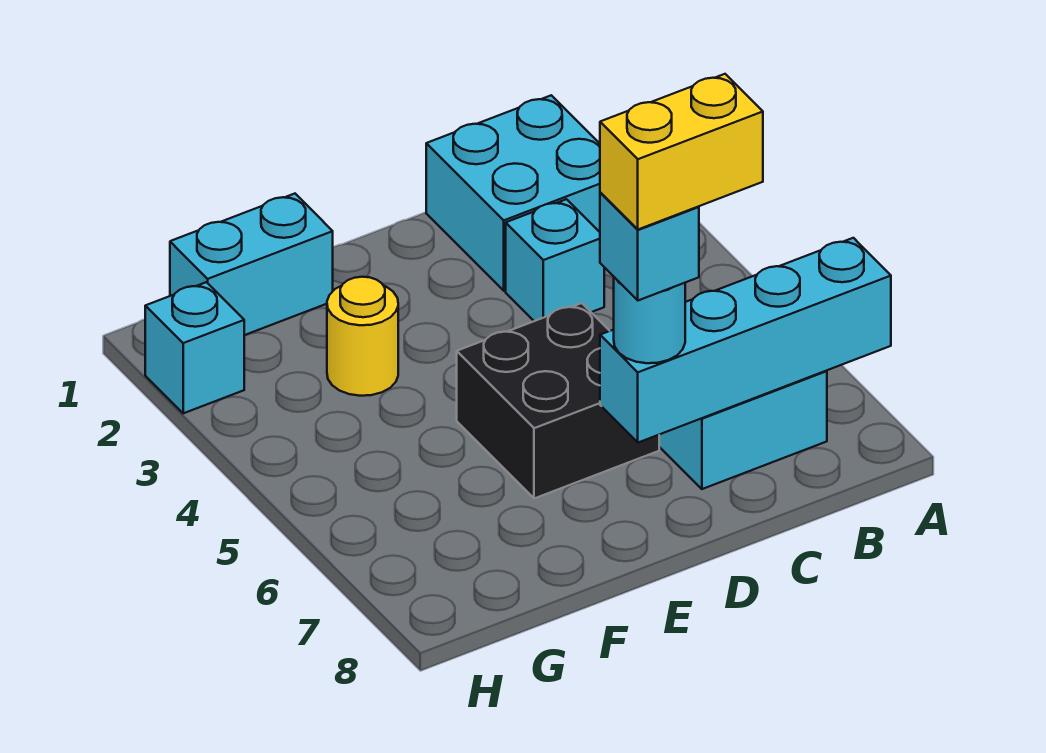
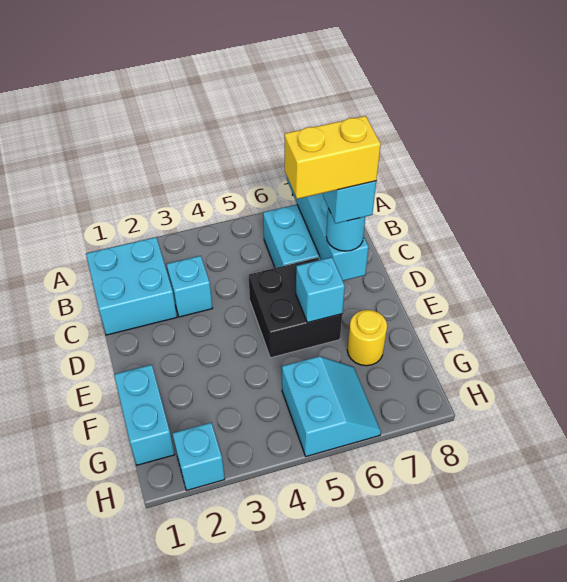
yellow brick C7:D7 level 5 -> yellow brick D6:D7 level 5
none -> cyan brick E6 level 2
yellow round brick F3 level 1 -> yellow round brick F7 level 1
none -> cyan slope G5:H6 level 1 top 5

